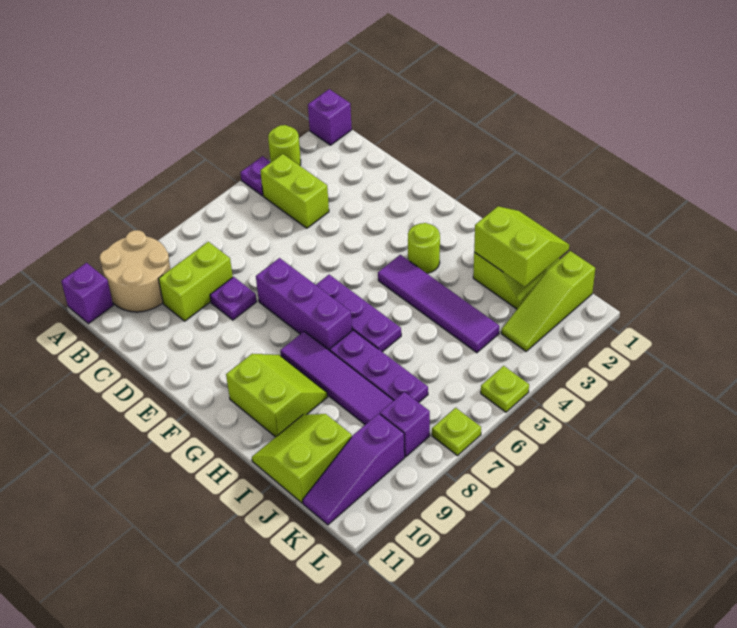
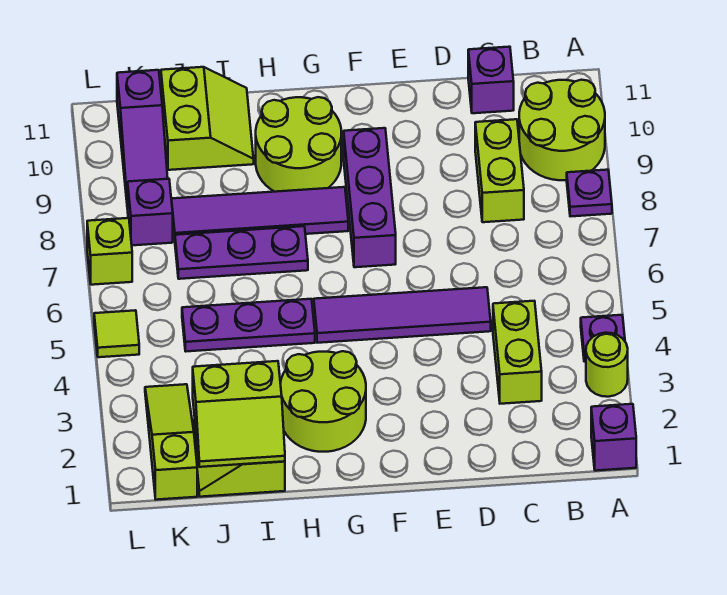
tan round brick A9:B10 level 1 -> lime round brick A9:B10 level 1
purple brick A11 level 1 -> purple brick C11 level 1
lime brick B4:C4 level 1 -> lime brick C3:C4 level 1
purple plate D8 level 1 -> purple plate A8 level 1
purple brick E7:G7 level 1 -> purple brick F7:F9 level 1
purple plate F6:H6 level 1 -> purple plate H5:J5 level 1
lime round brick G3 level 1 -> lime round brick G2:H3 level 1
purple tile G4:J4 level 1 -> purple tile D5:G5 level 1
lime slope G9:H10 level 1 top 10 -> lime round brick G9:H10 level 1
purple slope K9:K11 level 1 top 9 -> purple slope K9:K11 level 1 top 11
lime plate L5 level 1 -> lime tile L5 level 1
lime plate L7 level 1 -> lime brick L7 level 1

